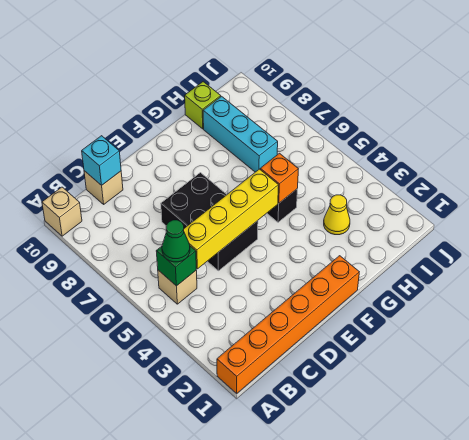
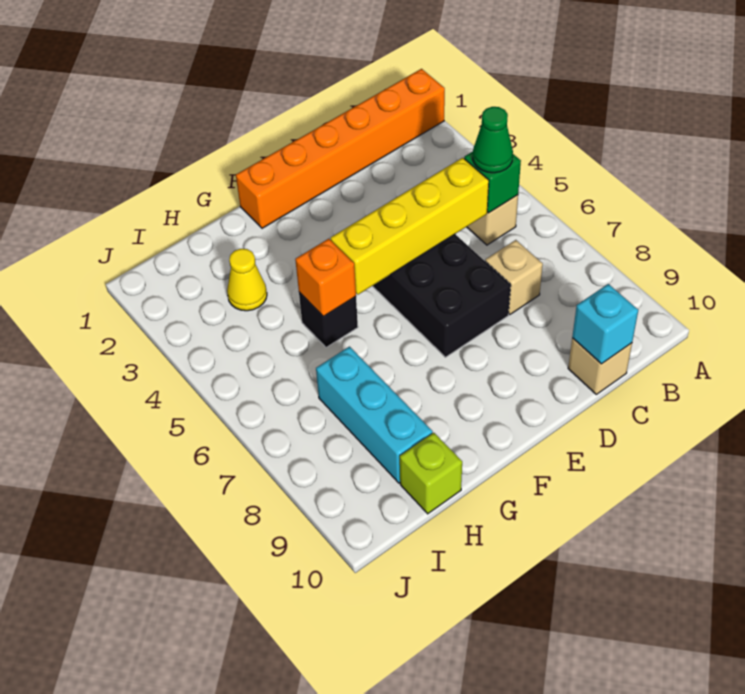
tan brick A10 level 1 -> tan brick C7 level 1

